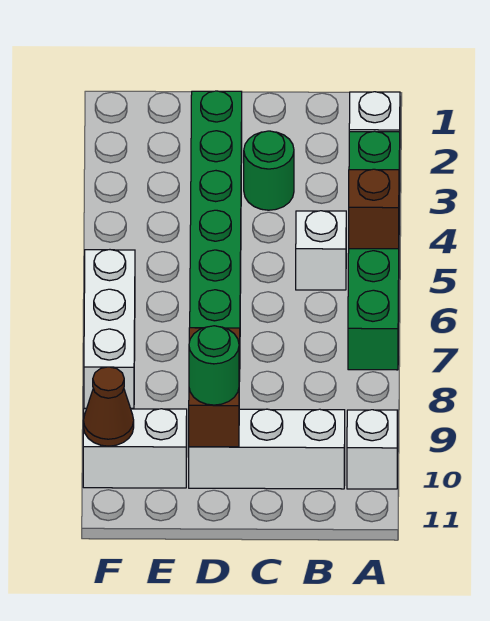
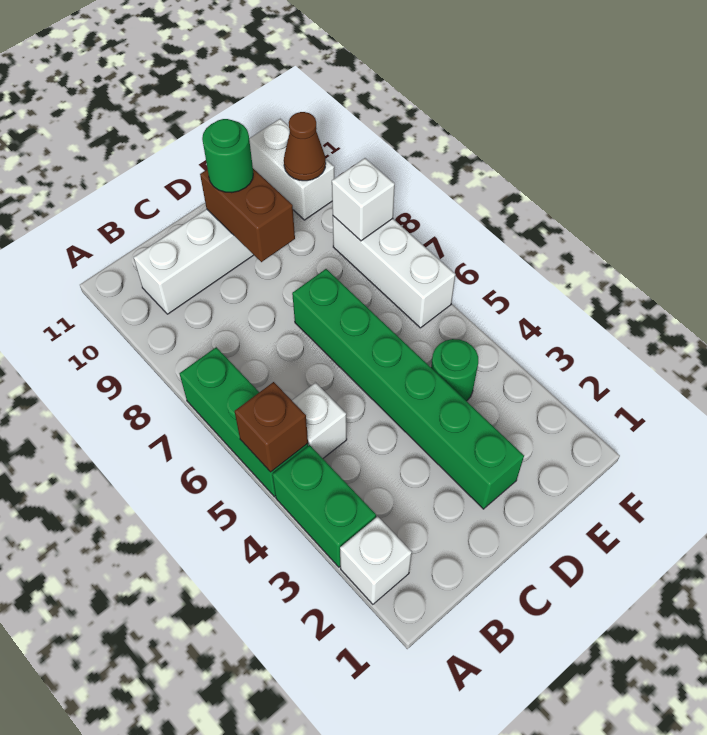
white brick A10 level 1 -> white brick F8 level 2
green round brick C3 level 1 -> green round brick E4 level 1
white brick E10:F10 level 1 -> white brick F10:F11 level 1

